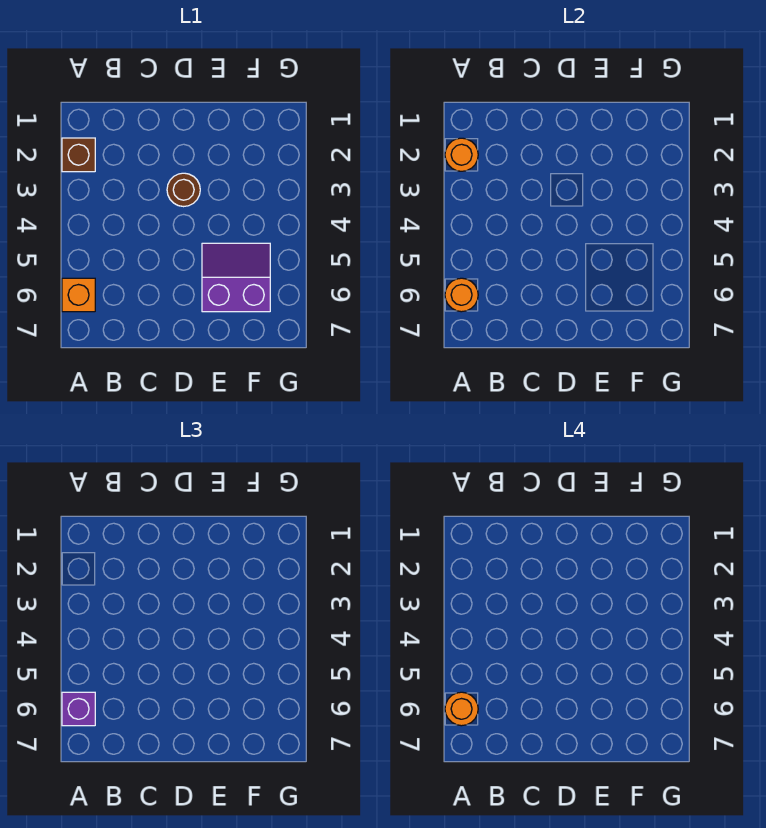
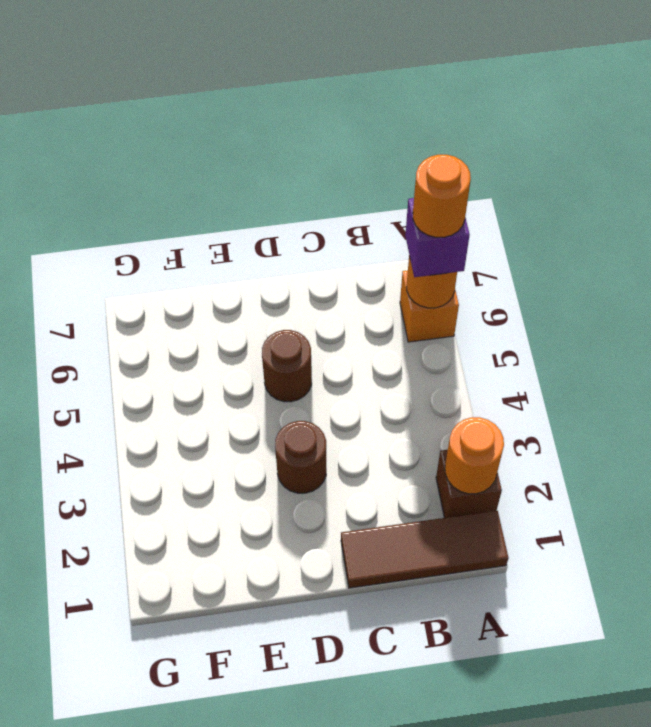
none -> brown tile A1:C1 level 1
none -> brown round brick D5 level 1
purple slope E5:F6 level 1 top 6 -> none

